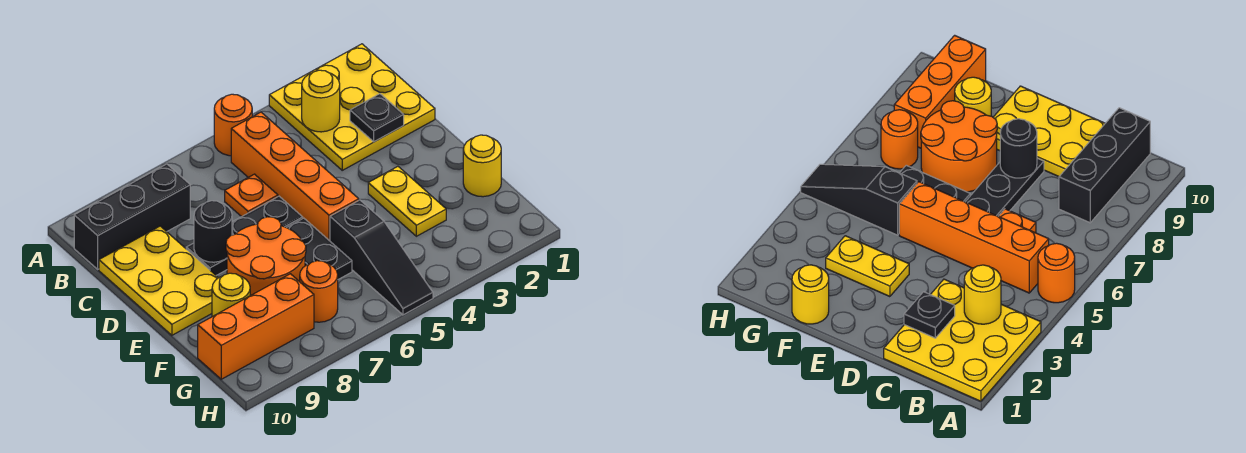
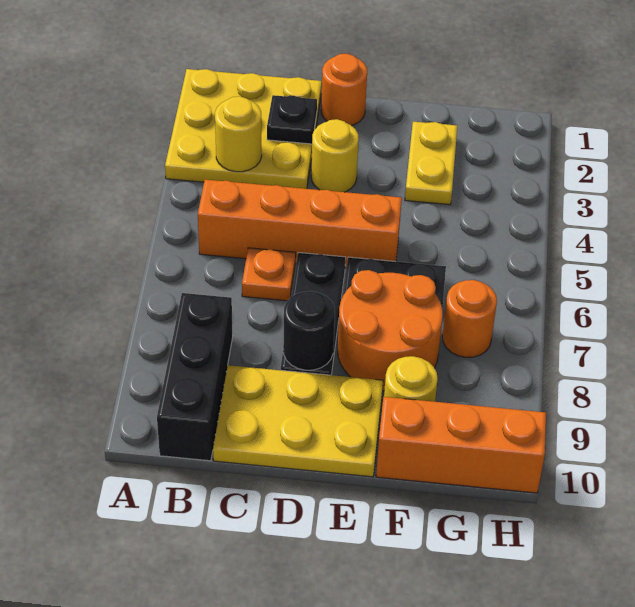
orange round brick A5 level 1 -> orange round brick D1 level 1
yellow plate E3:F3 level 1 -> yellow plate F2:F3 level 1
yellow round brick F1 level 1 -> yellow round brick D3 level 1
black slope F5:H5 level 1 top F -> none
orange brick G8:G10 level 1 -> orange brick F10:H10 level 1

